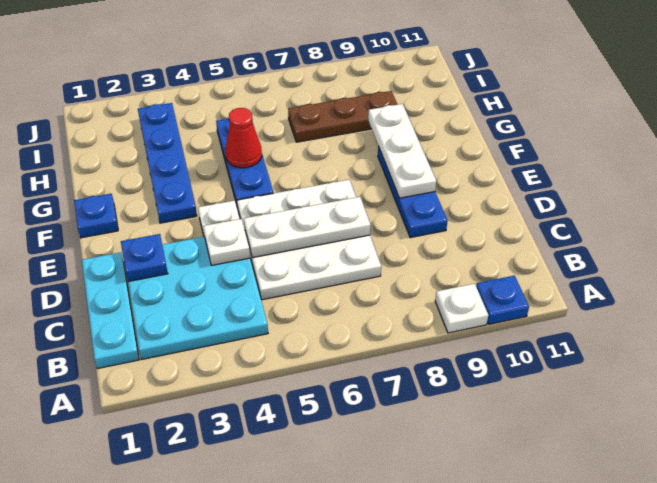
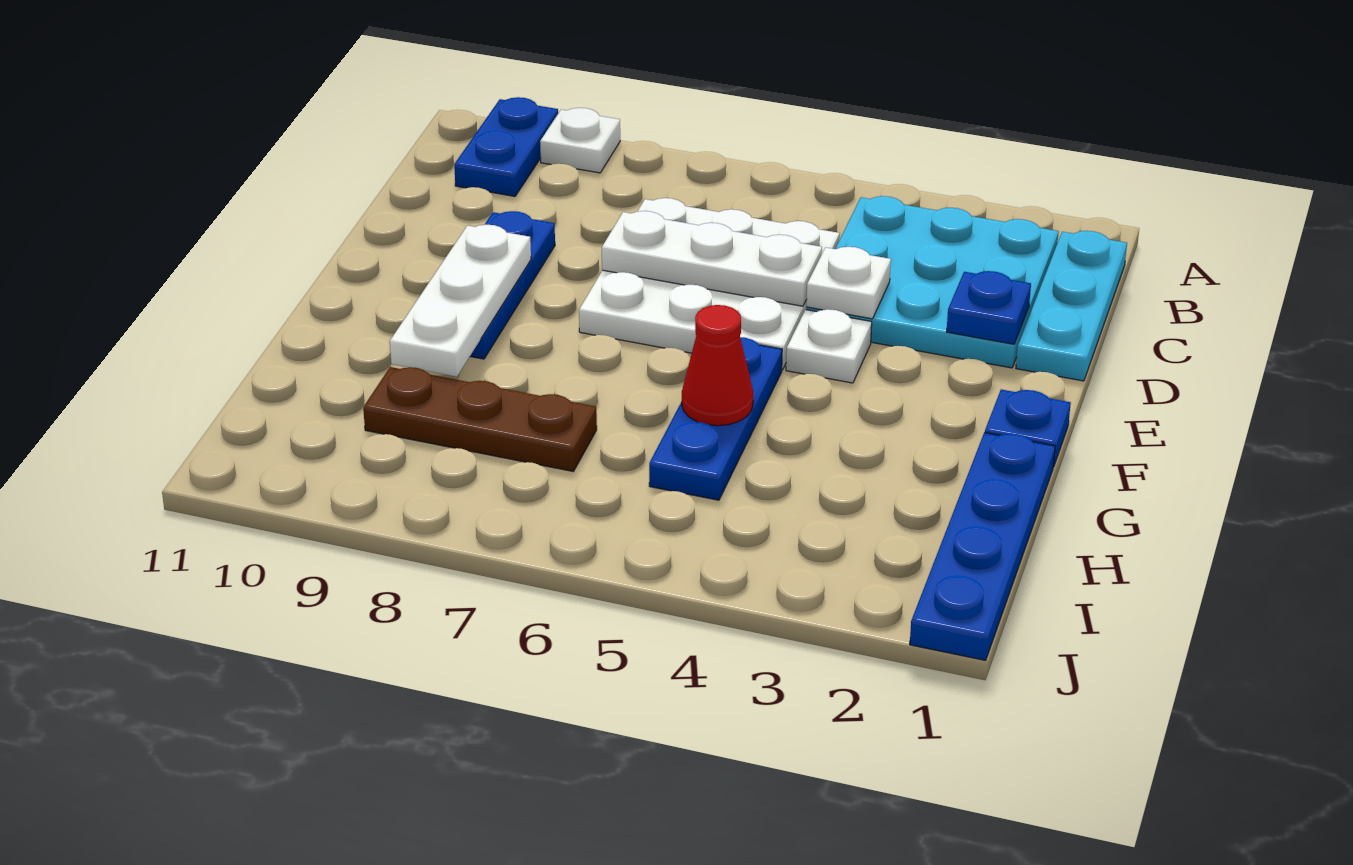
blue plate A10 level 1 -> blue plate A10:B10 level 1
blue plate F3:I3 level 1 -> blue plate G1:J1 level 1

